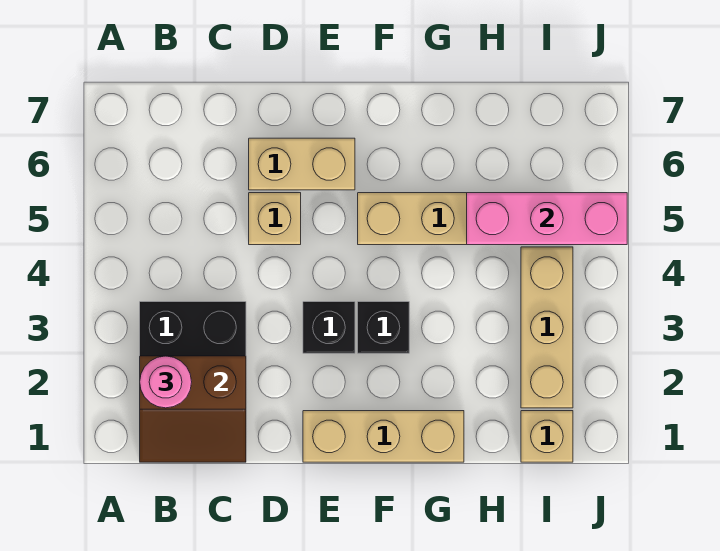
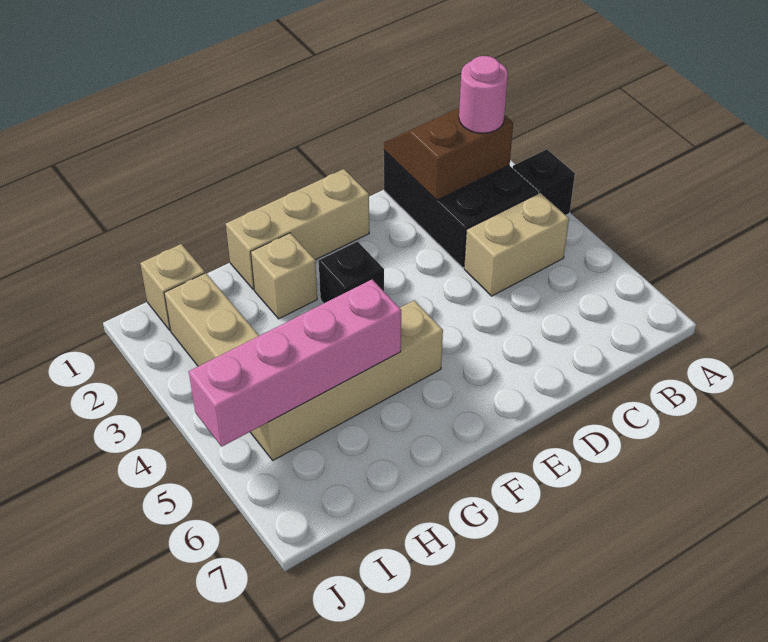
tan brick D5 level 1 -> tan brick G2 level 1
tan brick D6:E6 level 1 -> tan brick B4:C4 level 1
black brick E3 level 1 -> black brick A3 level 1
pink brick H5:J5 level 2 -> pink brick G5:J5 level 2

